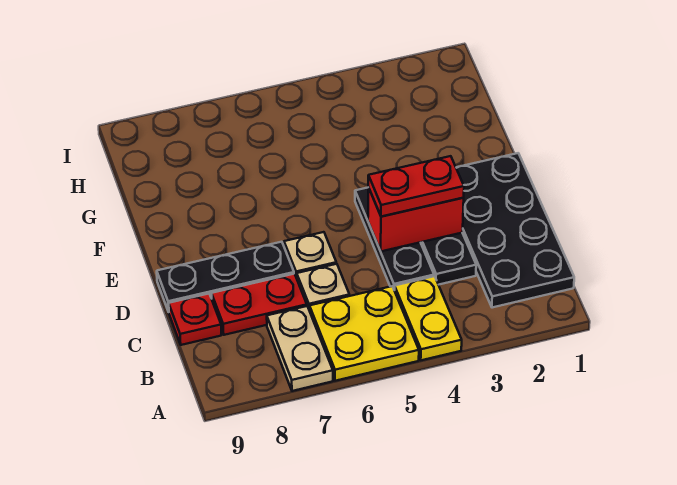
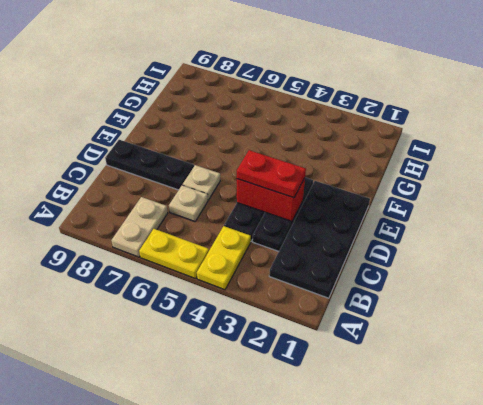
yellow plate A5:B6 level 1 -> yellow plate A5:A6 level 1
red plate C7:C8 level 1 -> none
red plate C9 level 1 -> none

